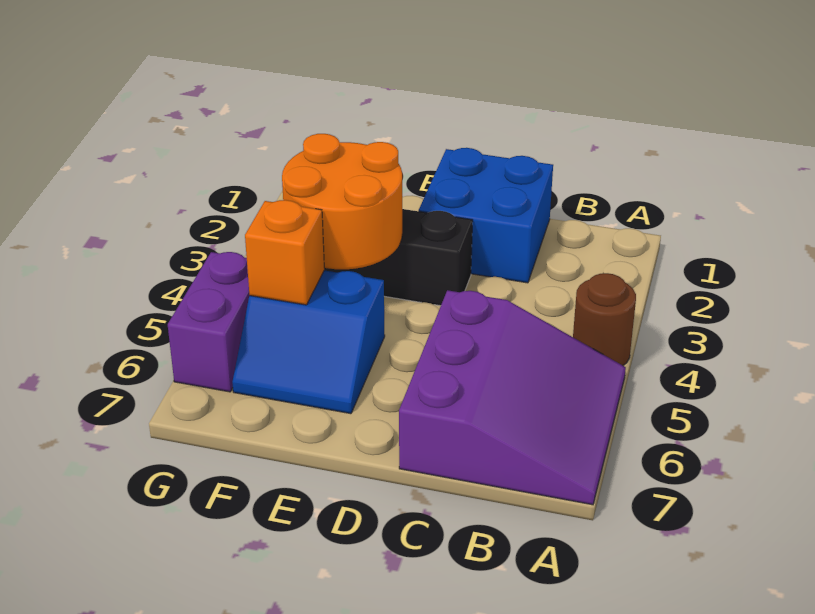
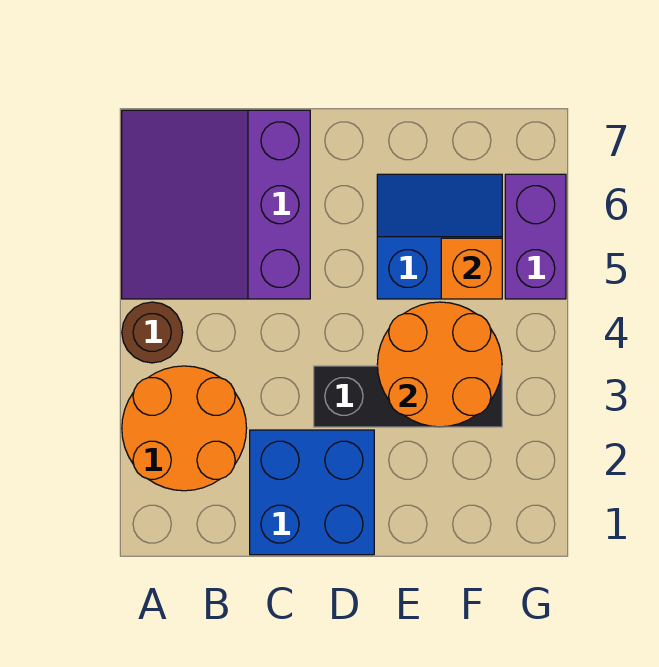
none -> orange round brick A2:B3 level 1

